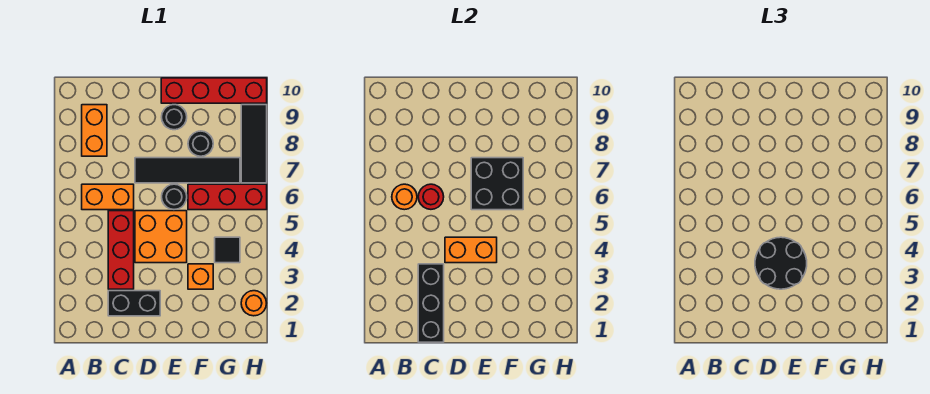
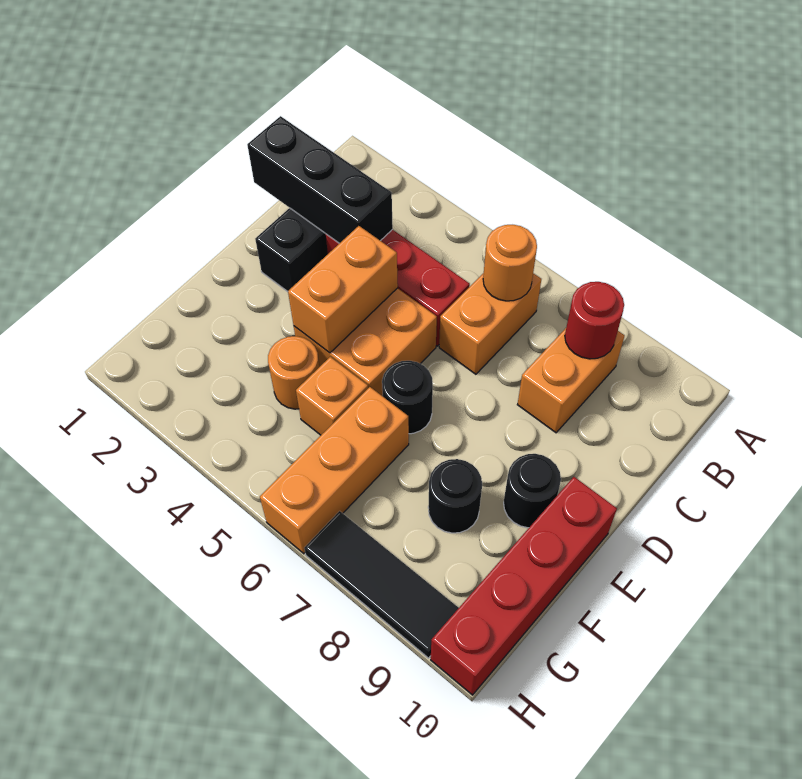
orange brick B8:B9 level 1 -> orange brick B8:C8 level 1
red round brick C6 level 2 -> red round brick B8 level 2
black round brick D3:E4 level 3 -> none
black tile D7:G7 level 1 -> none
black brick E6:F7 level 2 -> none
orange brick F3 level 1 -> orange brick F5 level 1
red brick F6:H6 level 1 -> orange brick F6:H6 level 1
black tile G4 level 1 -> none
orange round brick H2 level 1 -> orange round brick F4 level 1

